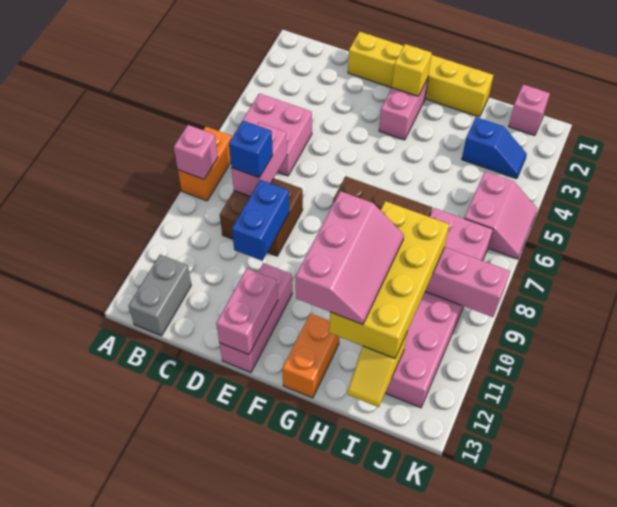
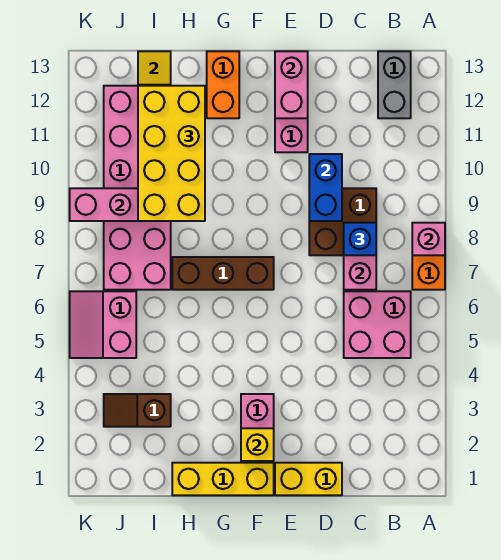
pink slope G10:H12 level 4 top G -> none
blue slope I3:J3 level 1 top I -> brown slope I3:J3 level 1 top I
pink brick J1 level 1 -> none

